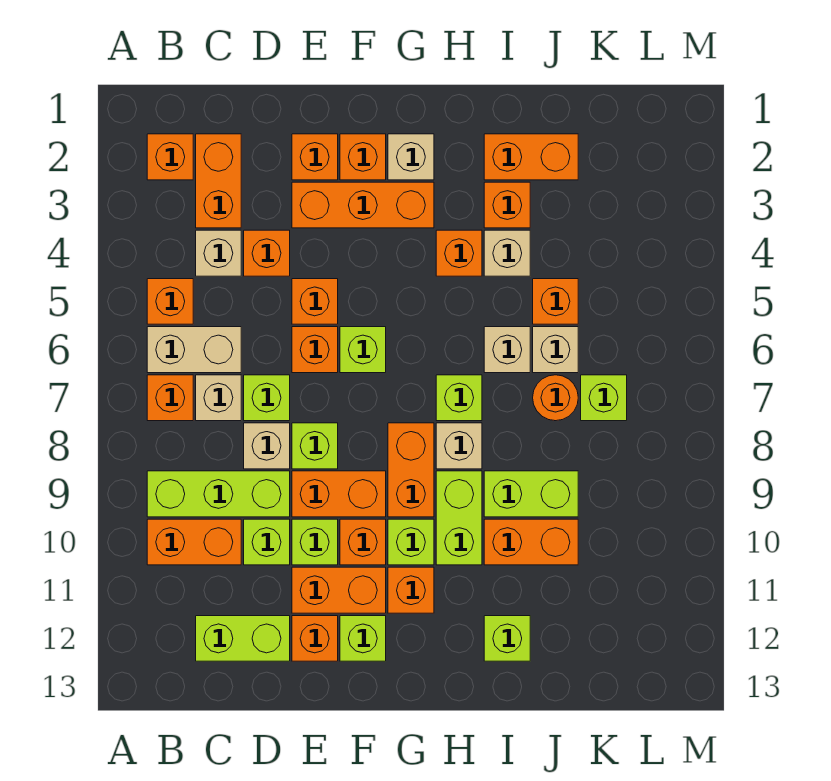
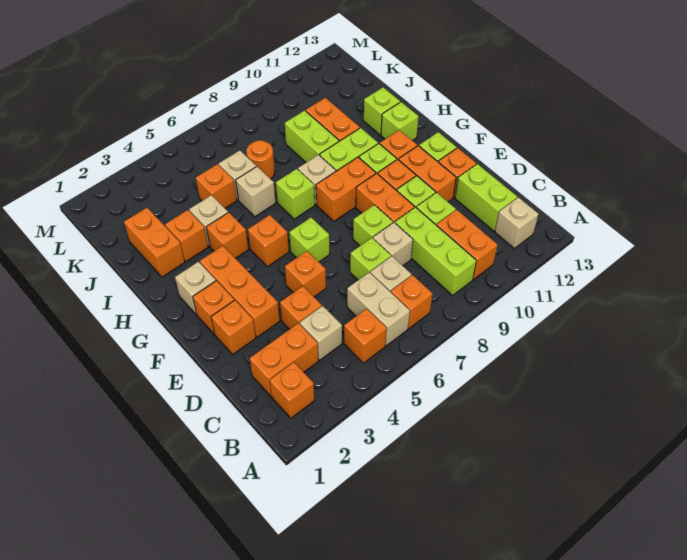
none -> tan brick B12 level 1
orange brick E6 level 1 -> orange brick G5 level 1
lime brick K7 level 1 -> lime brick H12 level 1

